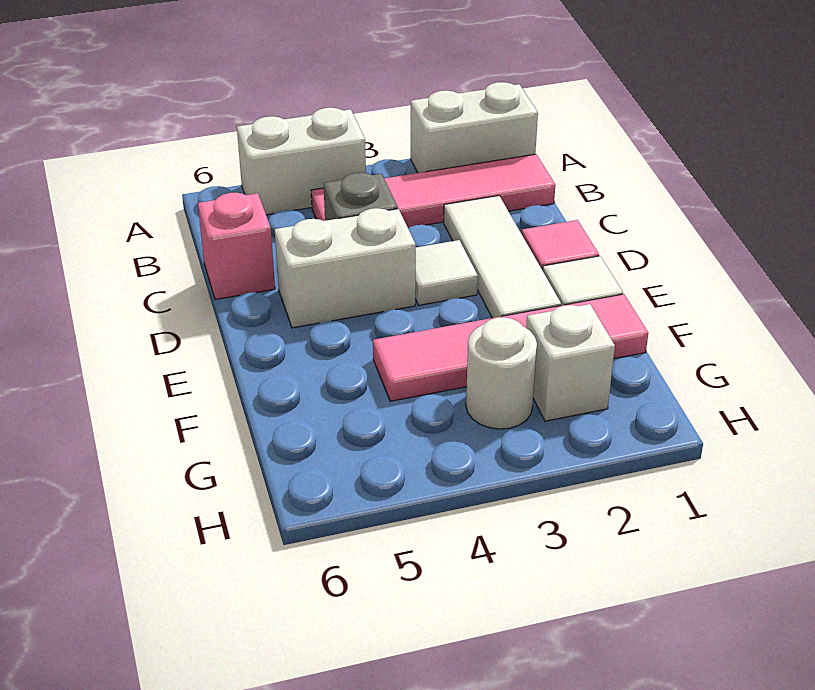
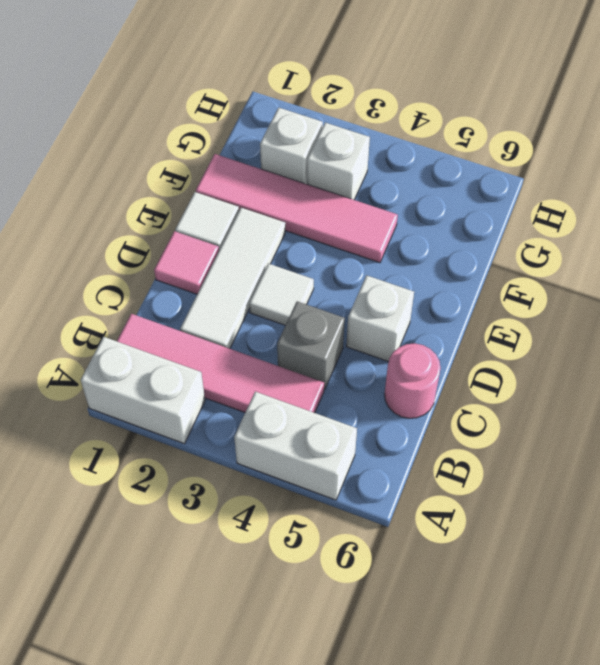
pink brick C6 level 1 -> pink round brick C6 level 1
white brick D4:D5 level 1 -> white brick D5 level 1
white round brick G3 level 1 -> white brick G3 level 1

